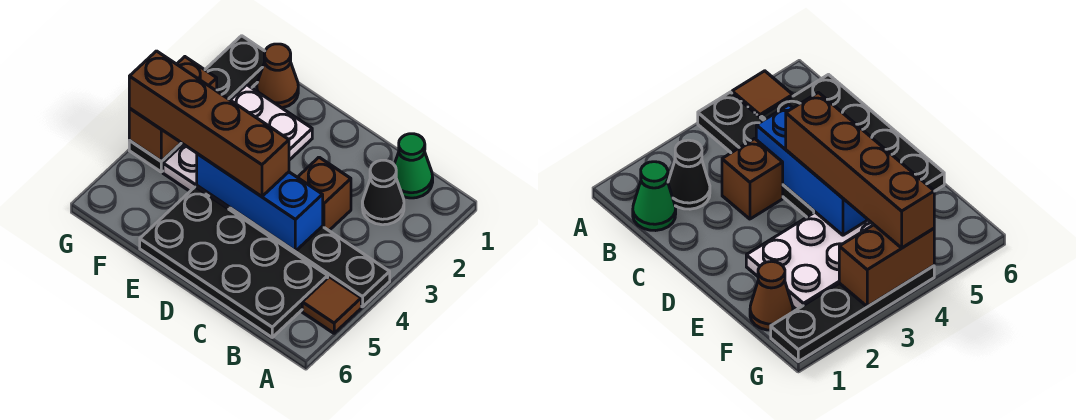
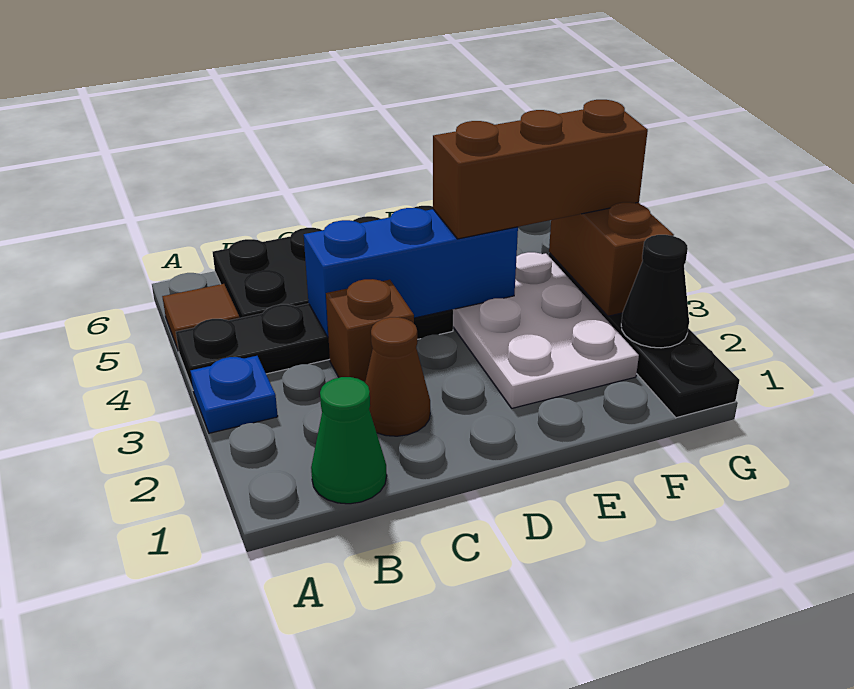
none -> blue plate A3 level 1
black cone B2 level 1 -> black cone G2 level 2
brown brick D4:G4 level 3 -> brown brick E4:G4 level 3
brown cone F1 level 1 -> brown cone C2 level 1

